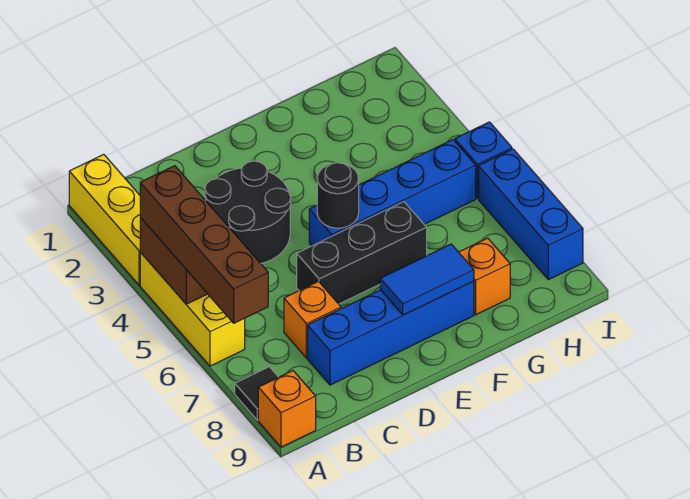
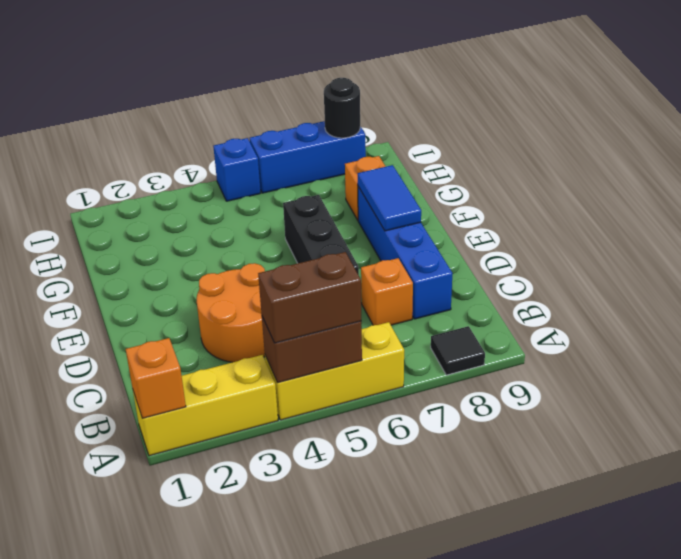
brown brick A4:A7 level 3 -> brown brick A4:A5 level 3
orange brick A9 level 1 -> orange brick A1 level 2
black round brick C3:D4 level 1 -> orange round brick C3:D4 level 1
blue brick E5:H5 level 1 -> none
black round brick E5 level 2 -> black round brick I8 level 2

